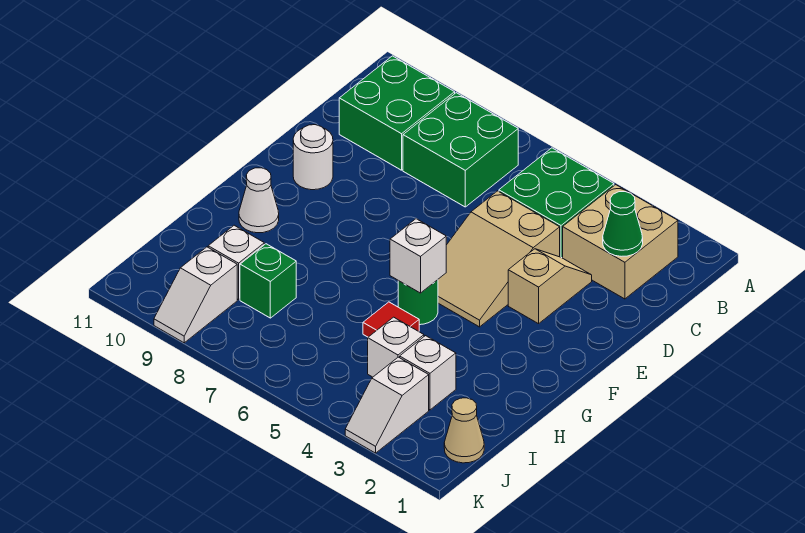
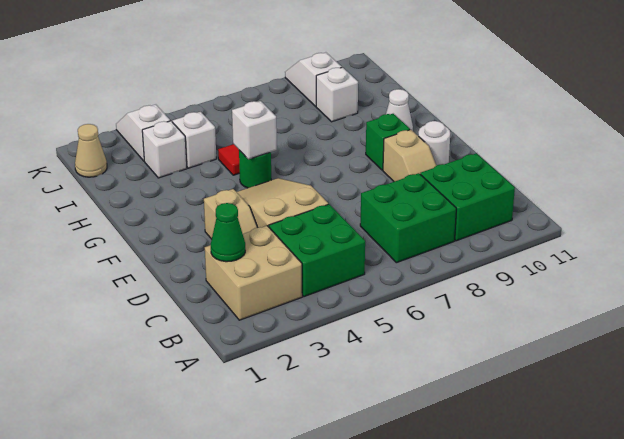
none -> tan slope D9:E9 level 1 top E
green brick I8 level 1 -> green brick F9 level 1

